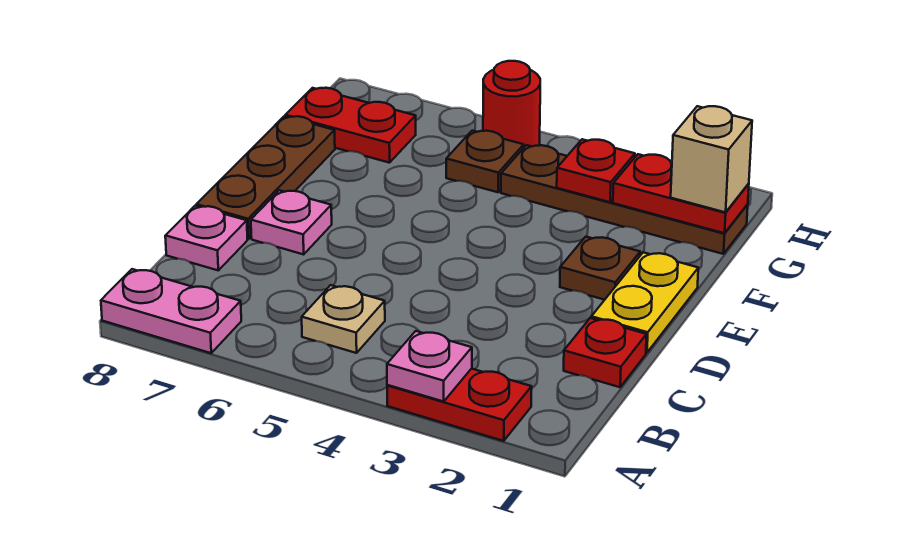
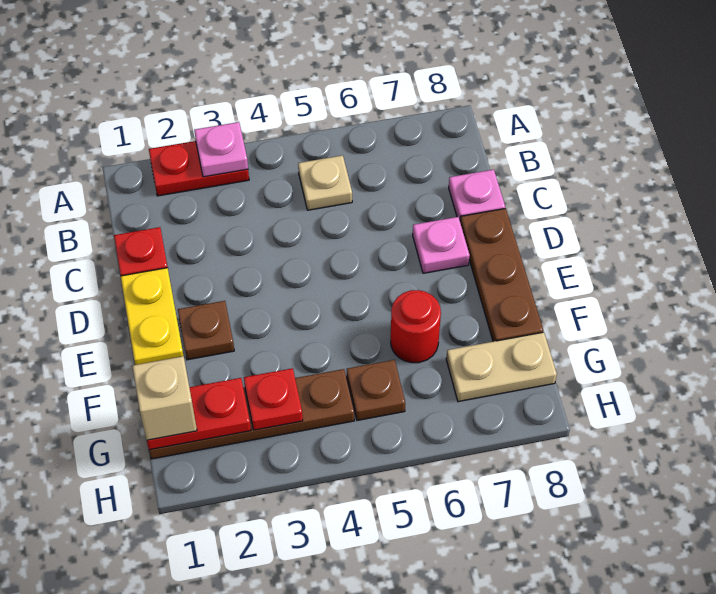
pink plate A7:A8 level 1 -> none
red plate G7:G8 level 1 -> tan plate G7:G8 level 1
red round brick H5 level 1 -> red round brick F6 level 1

